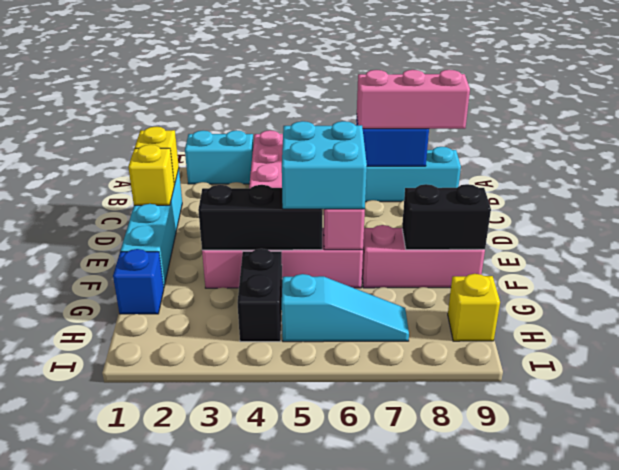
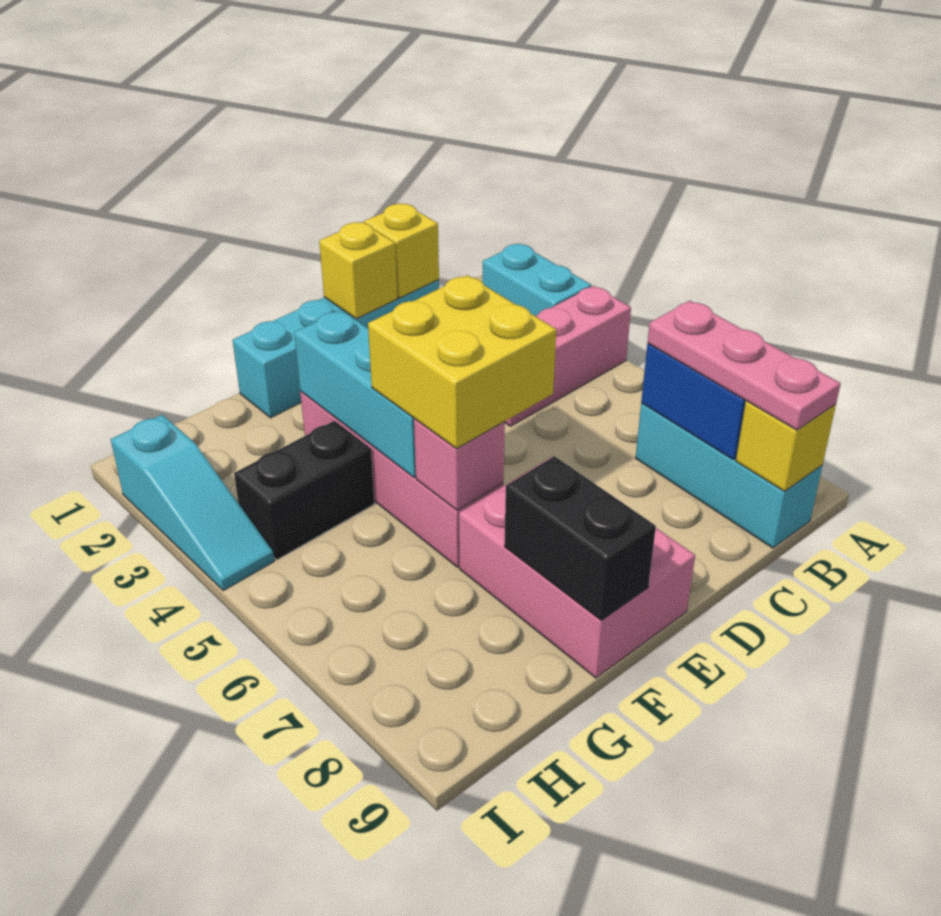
pink brick B7:B9 level 3 -> pink plate B7:B9 level 3
cyan brick E5:F6 level 3 -> yellow brick E5:F6 level 3
black brick F3:F5 level 2 -> cyan brick F3:F5 level 2
pink brick F7:F9 level 1 -> pink brick E7:F9 level 1
blue brick G1 level 1 -> none
cyan slope H5:H7 level 1 top 5 -> cyan slope I2:I4 level 1 top 2
yellow brick H9 level 1 -> yellow brick B9 level 2

